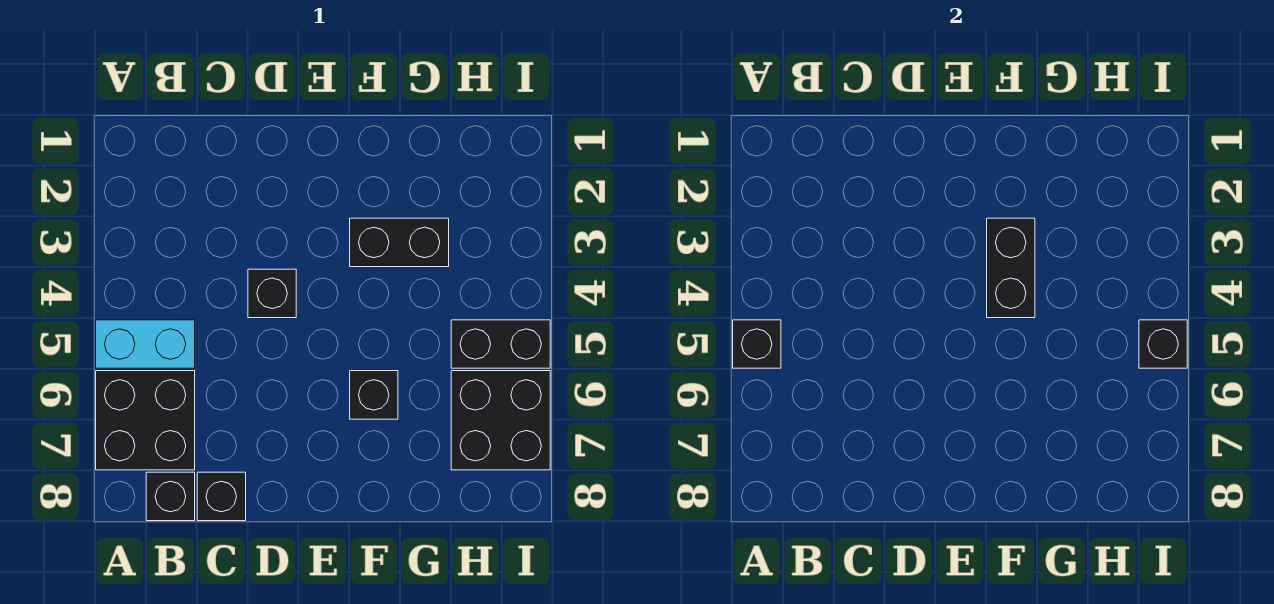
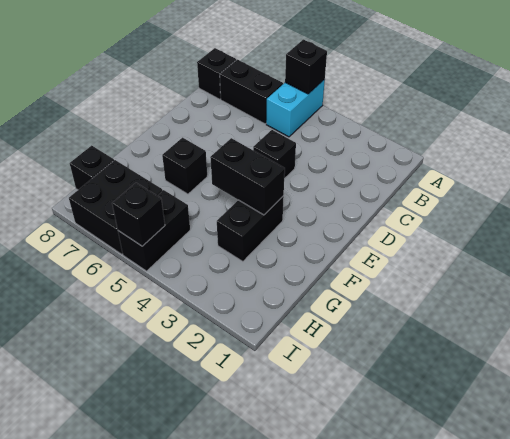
black brick A6:B7 level 1 -> black brick B6:B7 level 1
black brick C8 level 1 -> black brick H8 level 1

